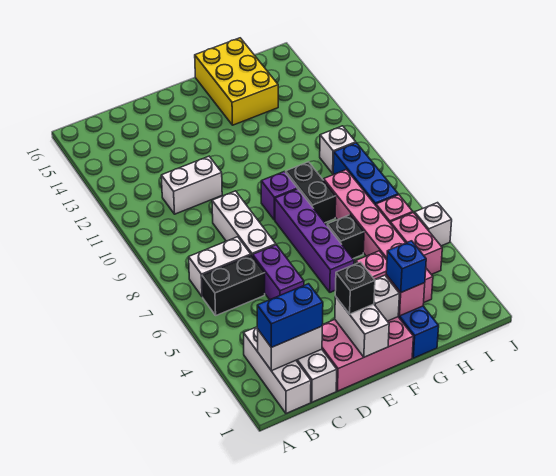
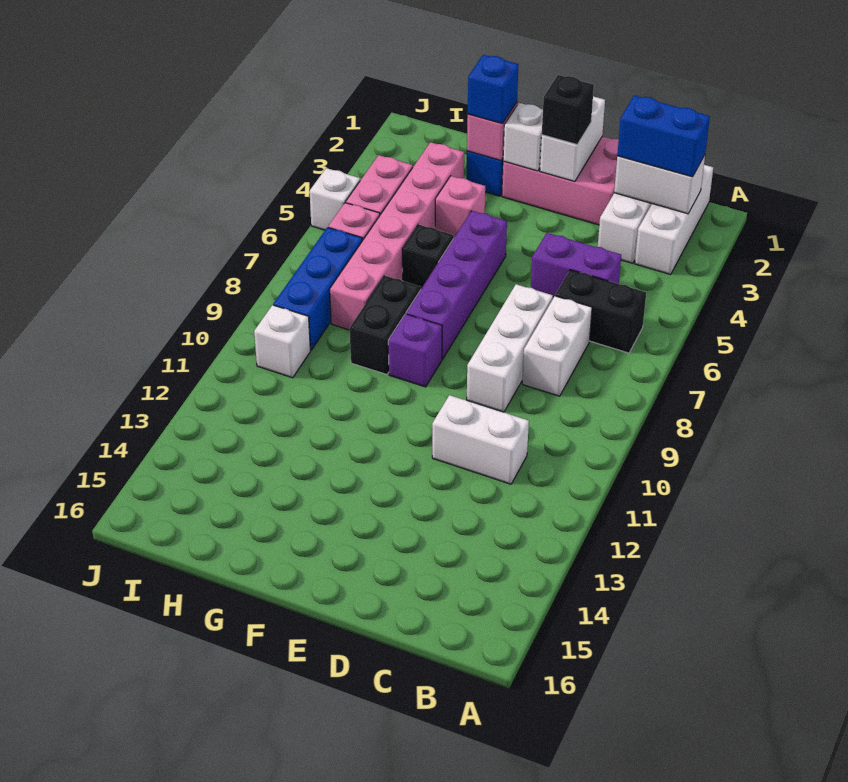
white brick B7:C7 level 1 -> white brick C7:C8 level 1
purple brick D5:D6 level 1 -> purple brick C5:D5 level 1
yellow brick G14:H16 level 1 -> none

